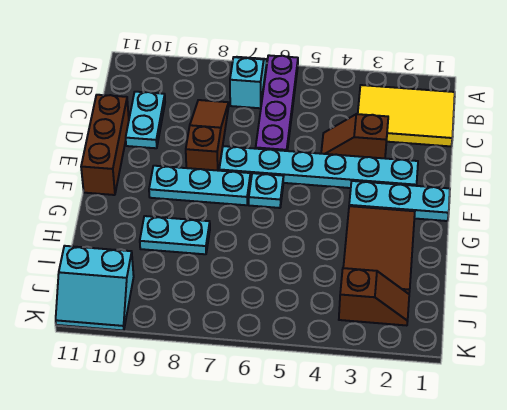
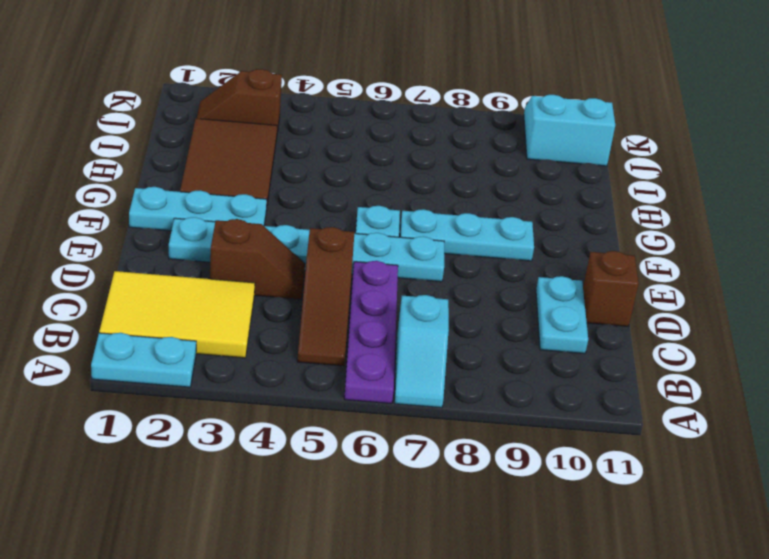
brown slope C8:E8 level 1 top E -> brown slope B5:D5 level 1 top D
brown brick D11:F11 level 1 -> brown brick D11 level 1
cyan plate H8:H9 level 1 -> cyan plate A1:A2 level 1

